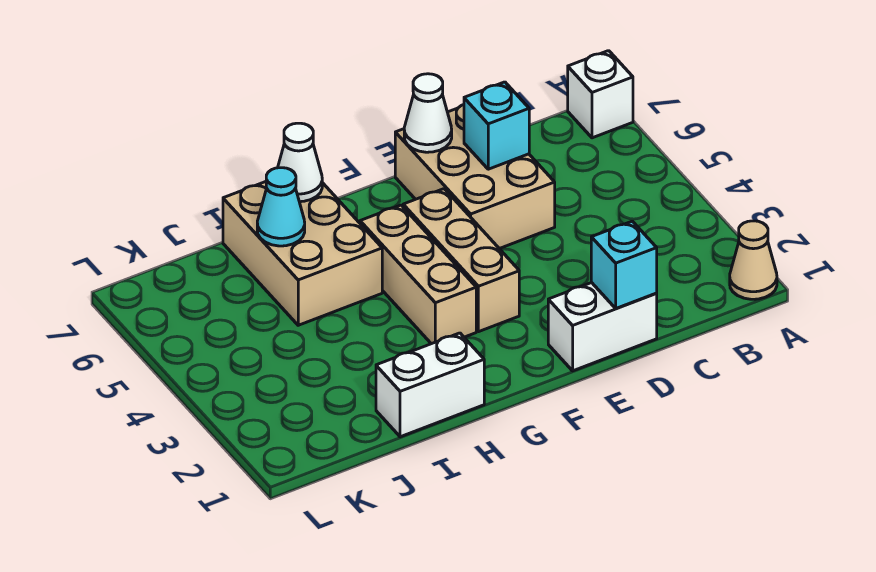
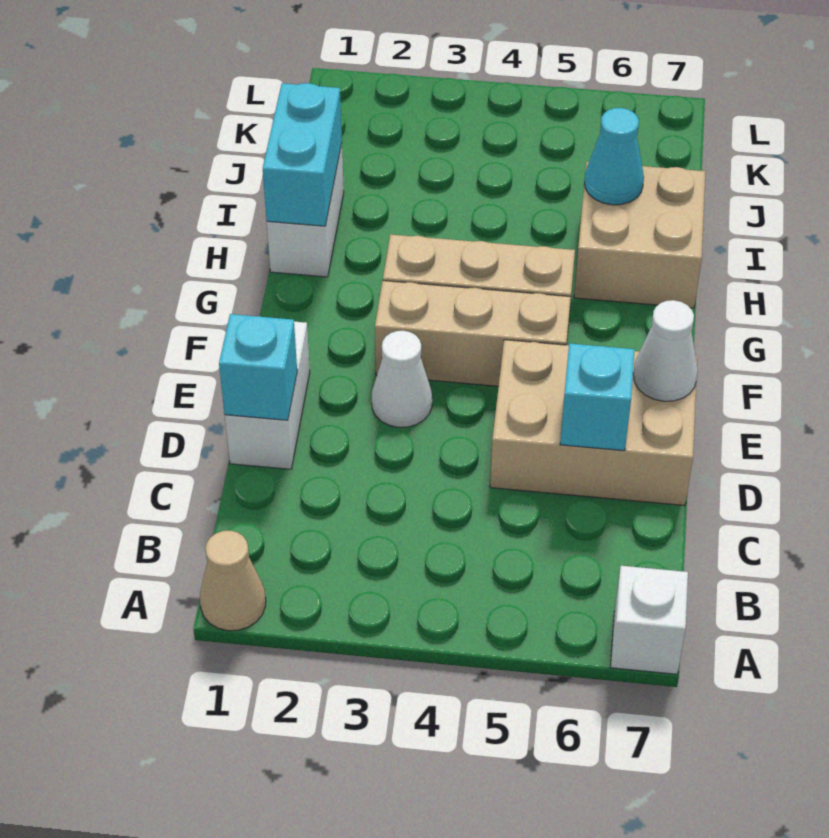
none -> cyan brick H1:I1 level 2
tan brick H5:I7 level 1 -> tan brick H6:I7 level 1
white cone H7 level 2 -> white cone E3 level 1

